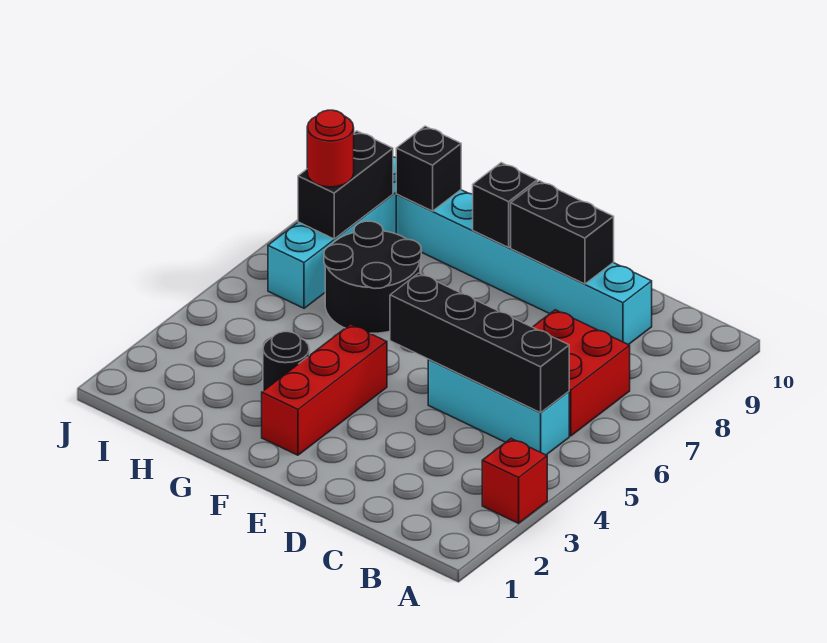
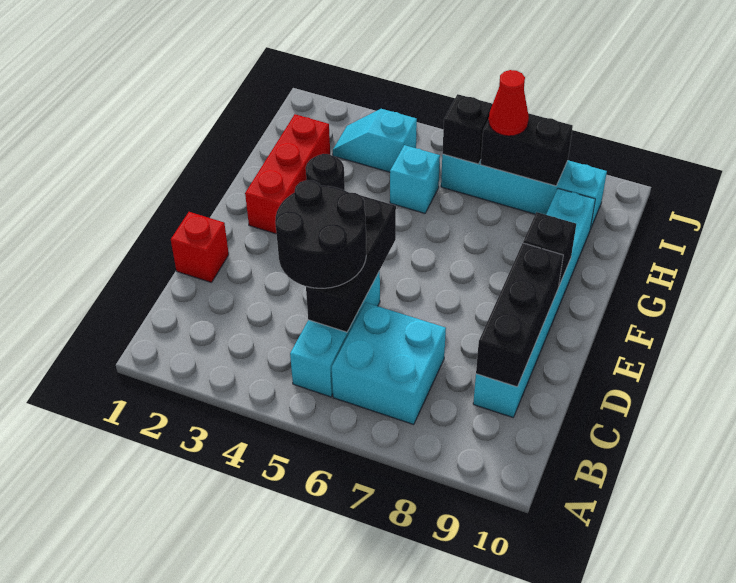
red brick A3 level 1 -> red brick D1 level 1
black brick B5:E5 level 2 -> black brick C5:E5 level 2
red brick B6:C7 level 1 -> cyan brick B6:C7 level 1
black brick D9:E9 level 2 -> black brick C9:E9 level 2
red brick F2:F4 level 1 -> red brick F2:H2 level 1
black round brick G6:H7 level 1 -> black round brick C4:D5 level 3
none -> cyan brick H5 level 1
black brick H9 level 2 -> black brick I6 level 2
none -> cyan slope I3:I4 level 1 top 4
red round brick I7 level 3 -> red cone I7 level 3

